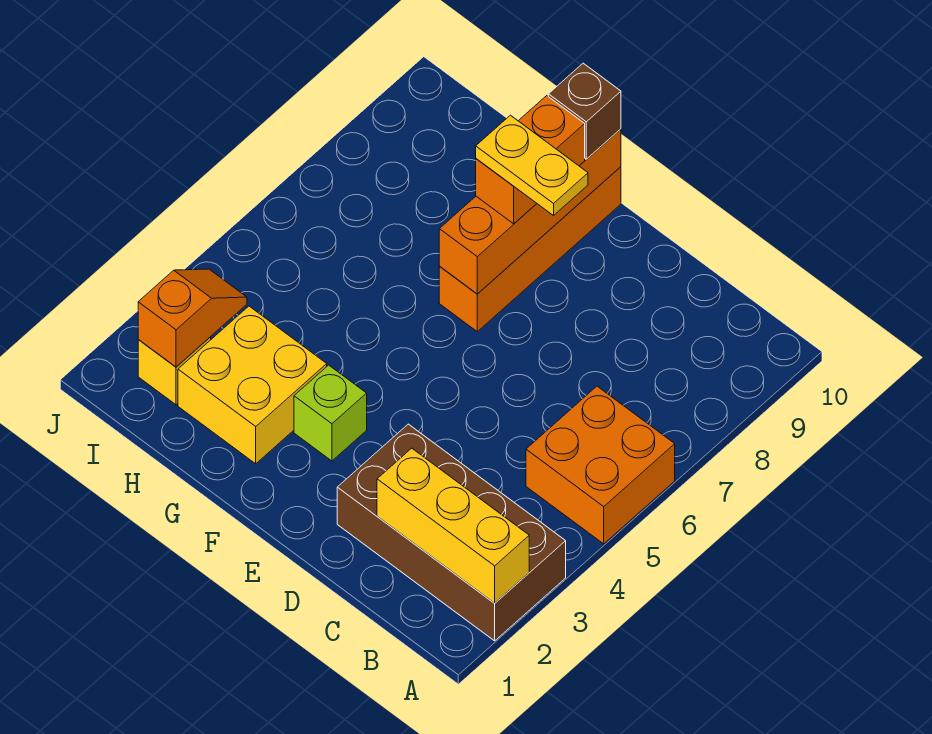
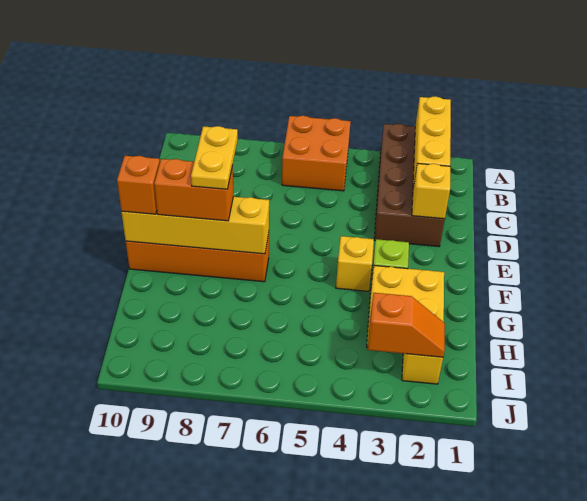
none -> yellow brick D2 level 2
none -> yellow brick F4 level 1
orange brick F7:F10 level 2 -> yellow brick F7:F10 level 2
brown brick F10 level 3 -> orange brick F10 level 3
orange slope I2:I3 level 2 top 2 -> orange slope I2:I3 level 2 top 3

